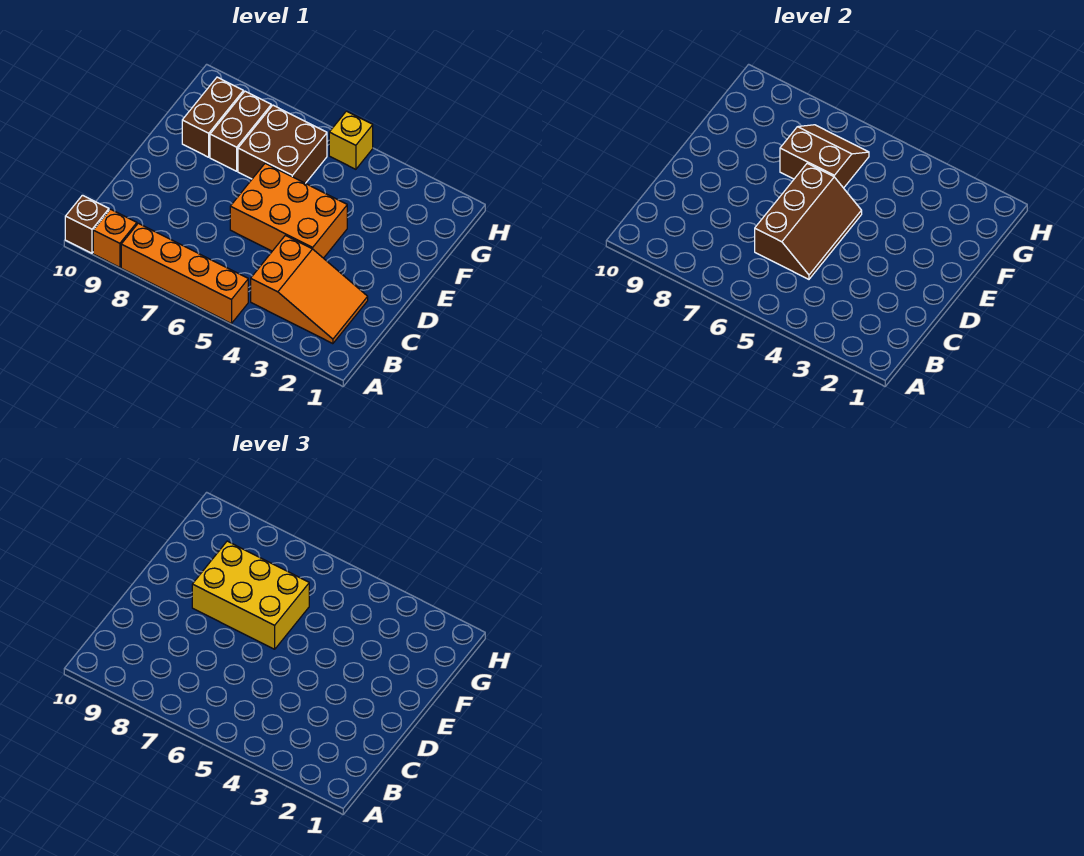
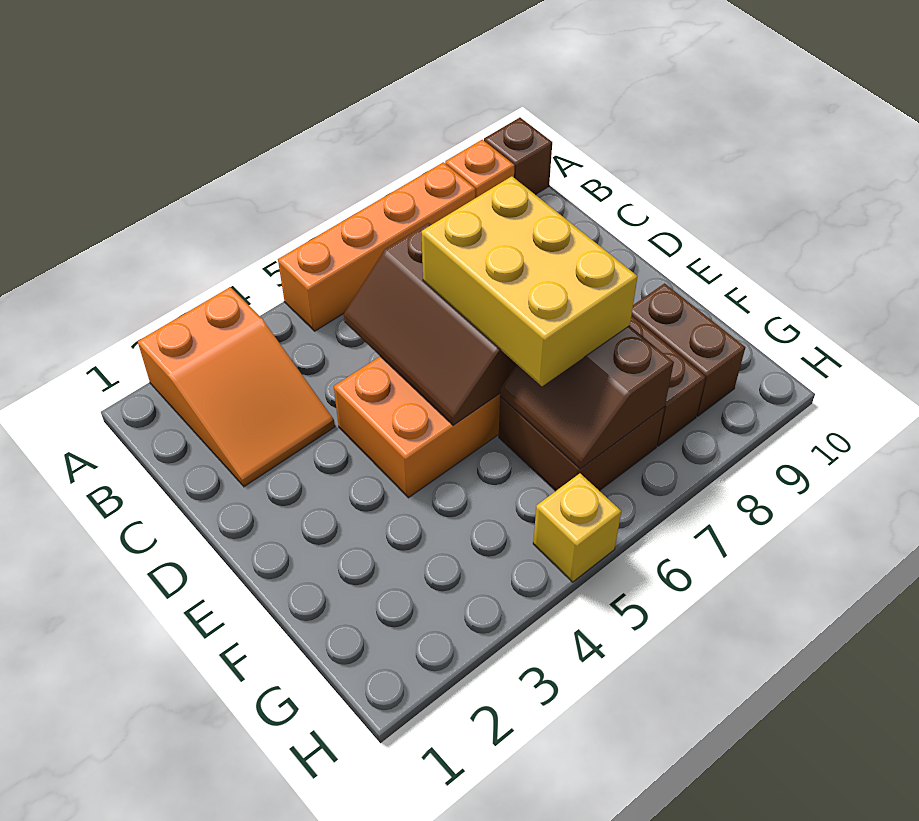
orange slope B2:C4 level 1 top 4 -> orange slope A2:C3 level 1 top A
yellow brick E6:F8 level 3 -> yellow brick D6:F7 level 3
brown slope F6:G7 level 2 top F -> brown slope F6:G7 level 2 top 7

